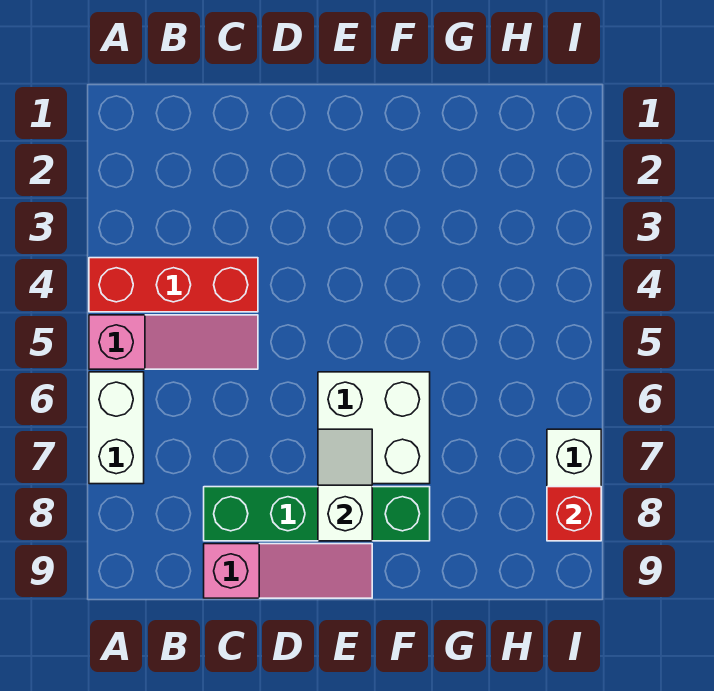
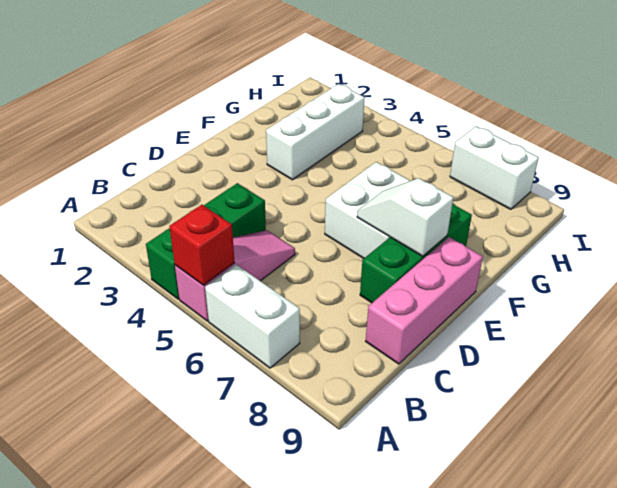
red brick A4:C4 level 1 -> green brick A4:C4 level 1
green brick C8:F8 level 1 -> green brick D8:F8 level 1
pink slope C9:E9 level 1 top C -> pink brick C9:E9 level 1
none -> white brick F3:H3 level 1
red brick I8 level 2 -> red brick A5 level 2

